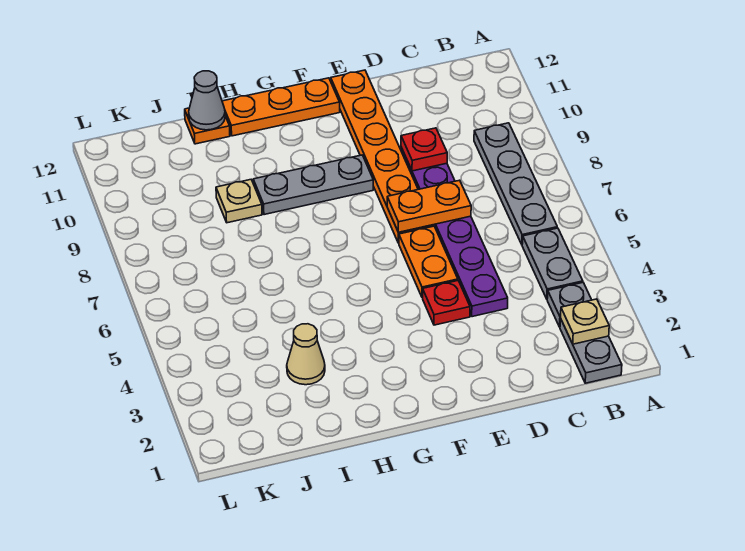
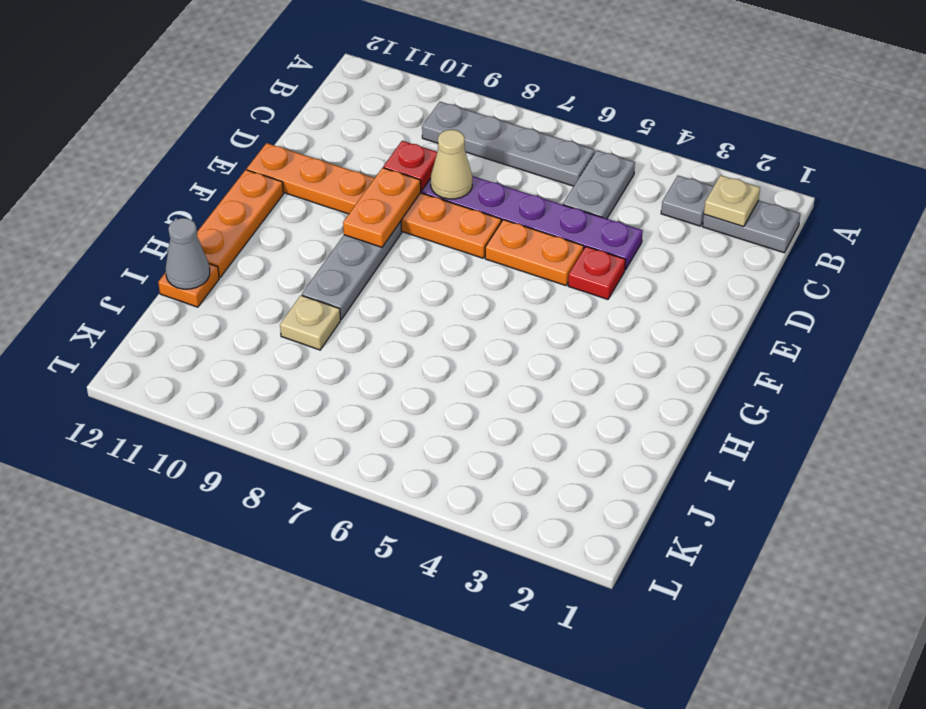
grey plate B4:B5 level 1 -> grey plate B5:C5 level 1
orange plate D7:E7 level 2 -> orange plate E9:F9 level 2
tan cone I3 level 1 -> tan cone D8 level 2

